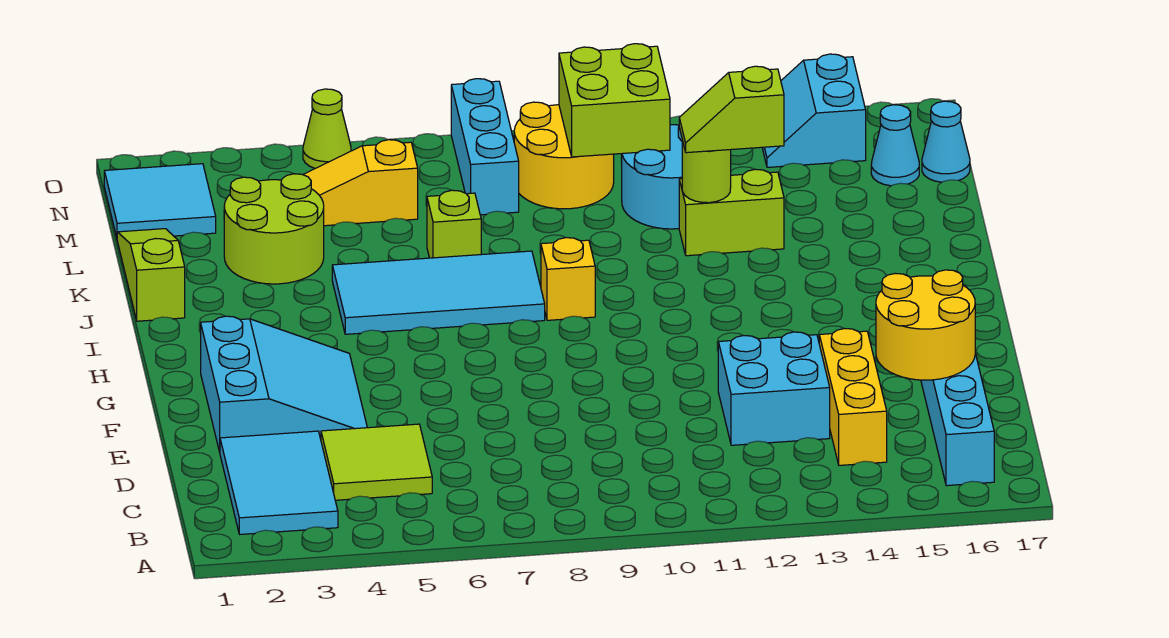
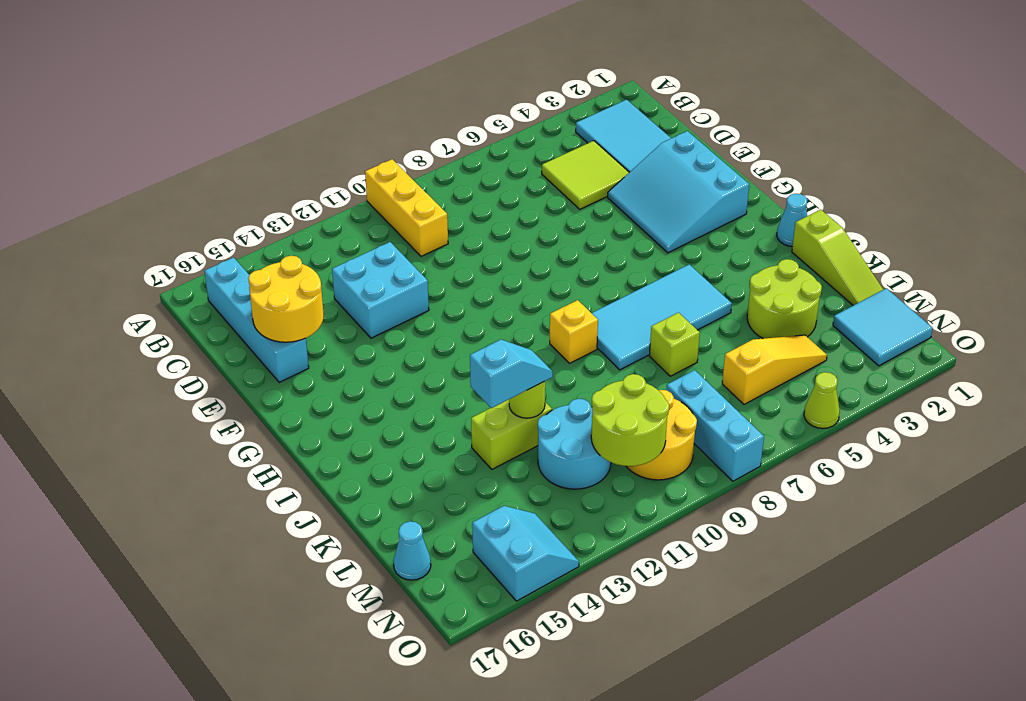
yellow brick C14:E14 level 1 -> yellow brick A10:C10 level 1
lime slope K12:K13 level 3 top 13 -> cyan slope K12:K13 level 3 top 13
lime brick M10:N11 level 2 -> lime round brick M10:N11 level 2
cyan cone M16 level 1 -> cyan cone I1 level 1

